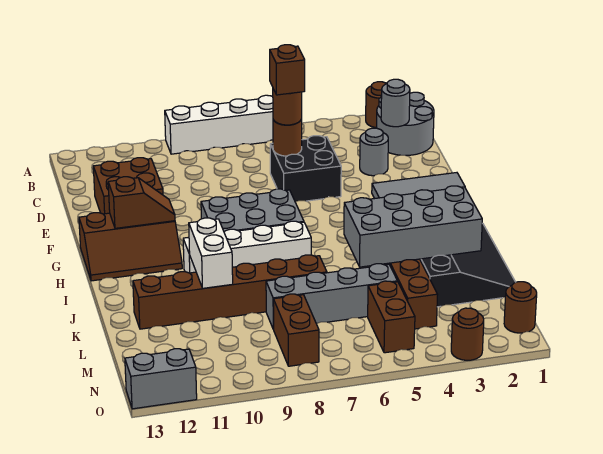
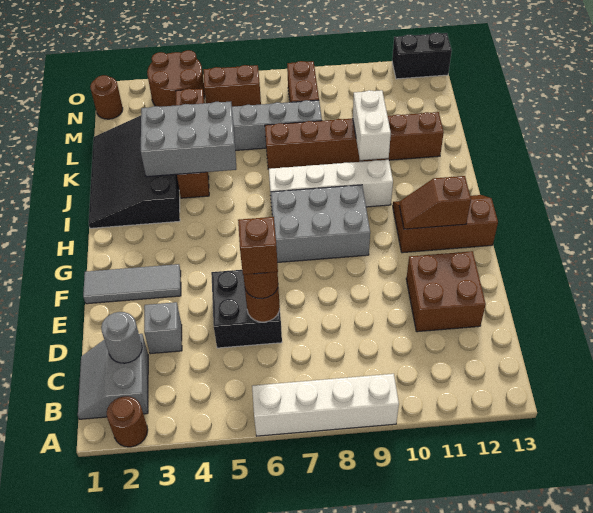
grey round brick B1:C2 level 1 -> grey slope B1:C2 level 1 top 2
grey round brick D3 level 1 -> grey brick D3 level 1
grey brick J2:K5 level 2 -> grey brick J3:K5 level 2
brown brick M5:N5 level 1 -> brown brick N5:N6 level 1
brown round brick O3 level 1 -> brown round brick N3:O4 level 1
grey brick O12:O13 level 1 -> black brick O12:O13 level 1

